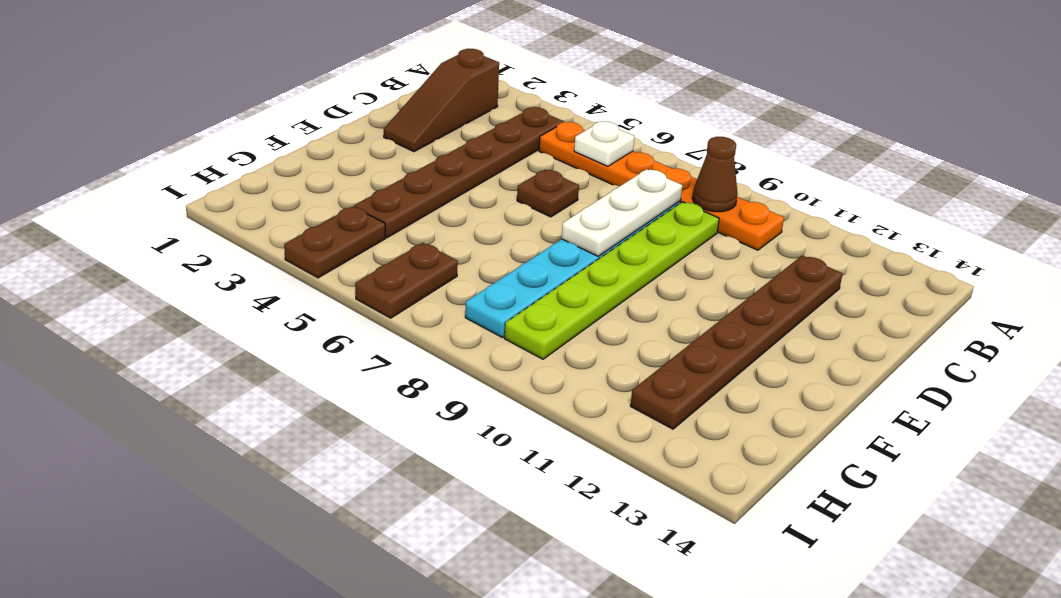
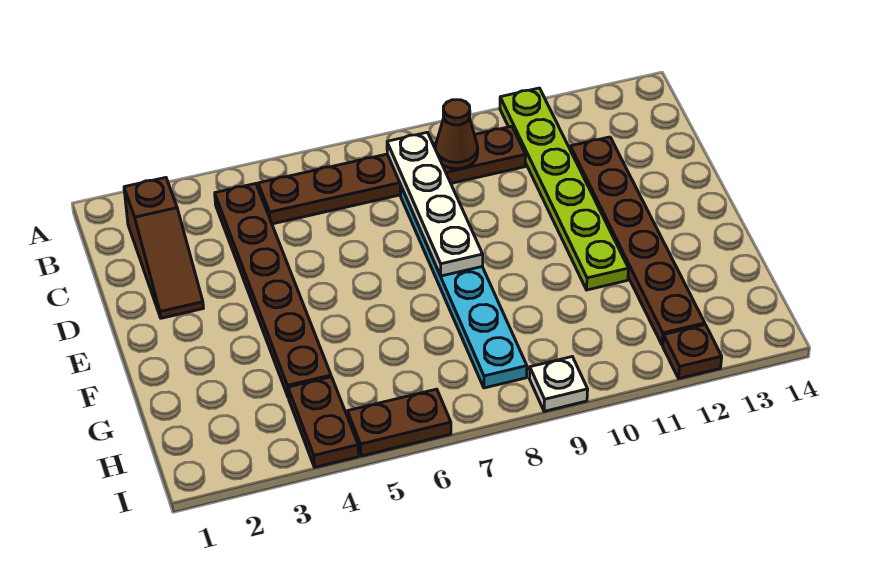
orange plate B5:B10 level 1 -> brown plate B5:B10 level 1
white plate B6 level 2 -> white plate I9 level 1
white plate C8:E8 level 2 -> white plate B8:E8 level 2
lime plate C9:H9 level 1 -> lime plate A11:F11 level 1
brown plate D6 level 1 -> brown plate I12 level 1
brown plate H6:I6 level 1 -> brown plate I5:I6 level 1

